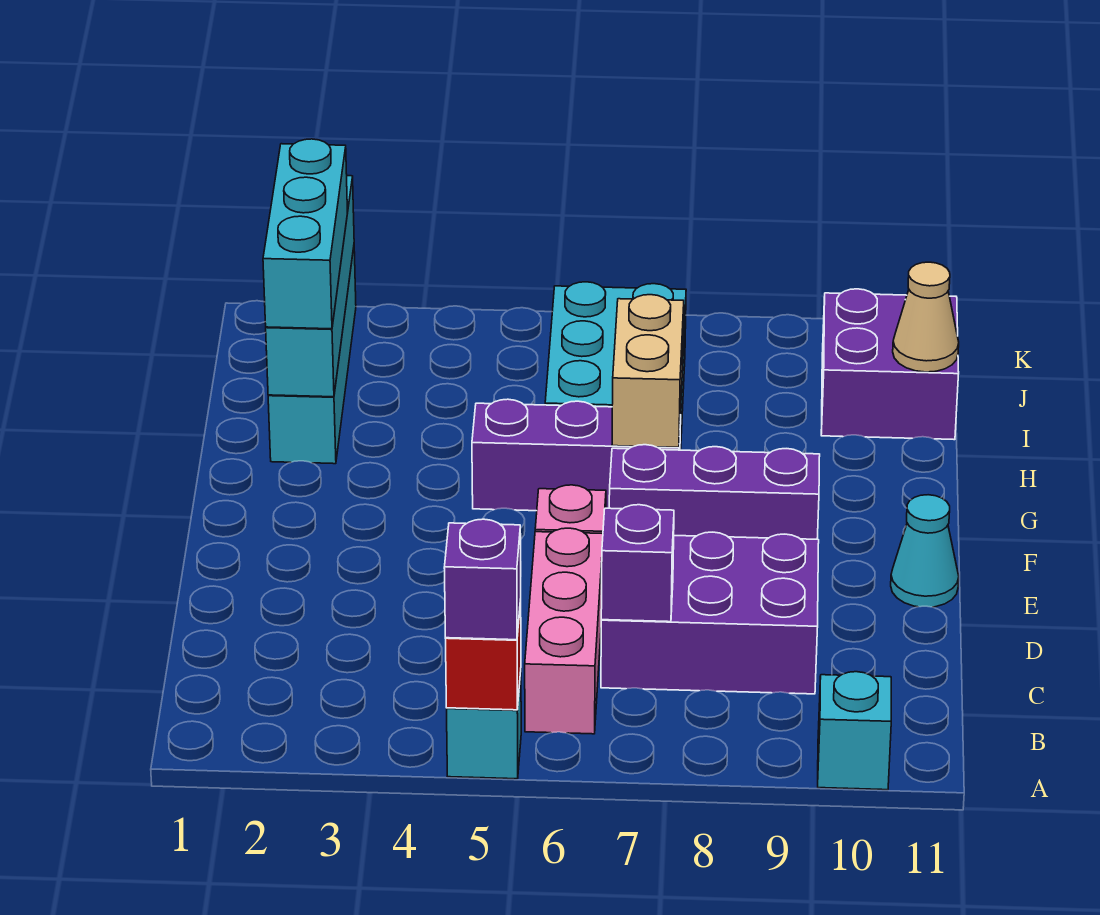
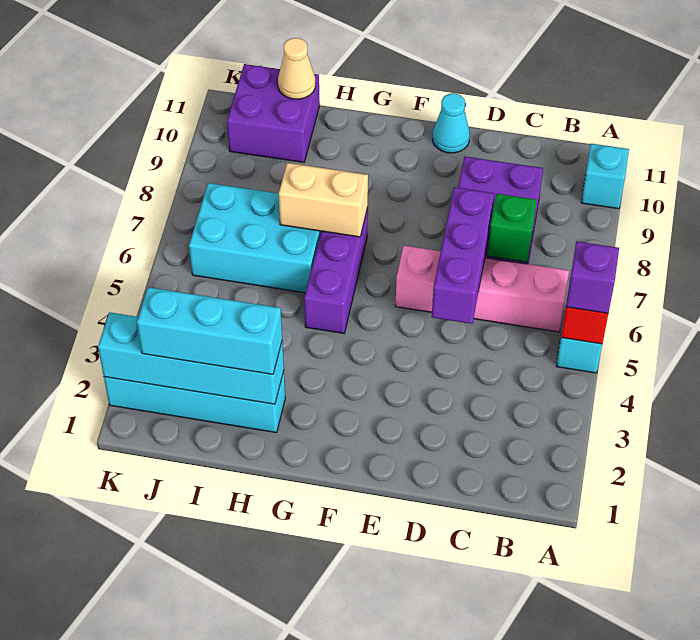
purple brick C7 level 2 -> green brick C7 level 2
purple brick F7:F9 level 1 -> purple brick D5:D7 level 2

